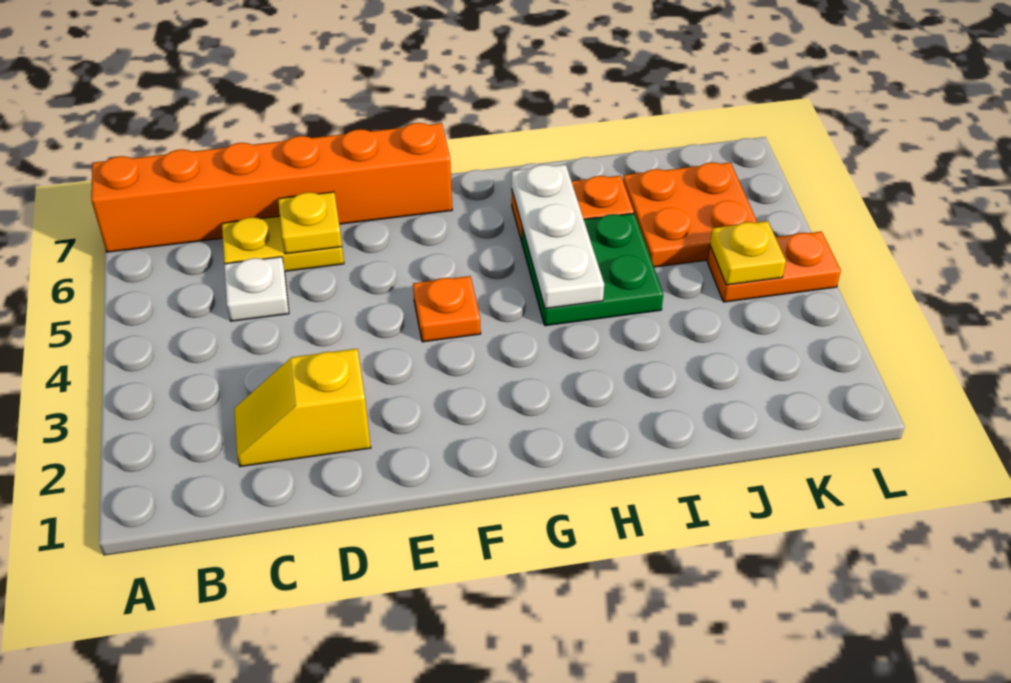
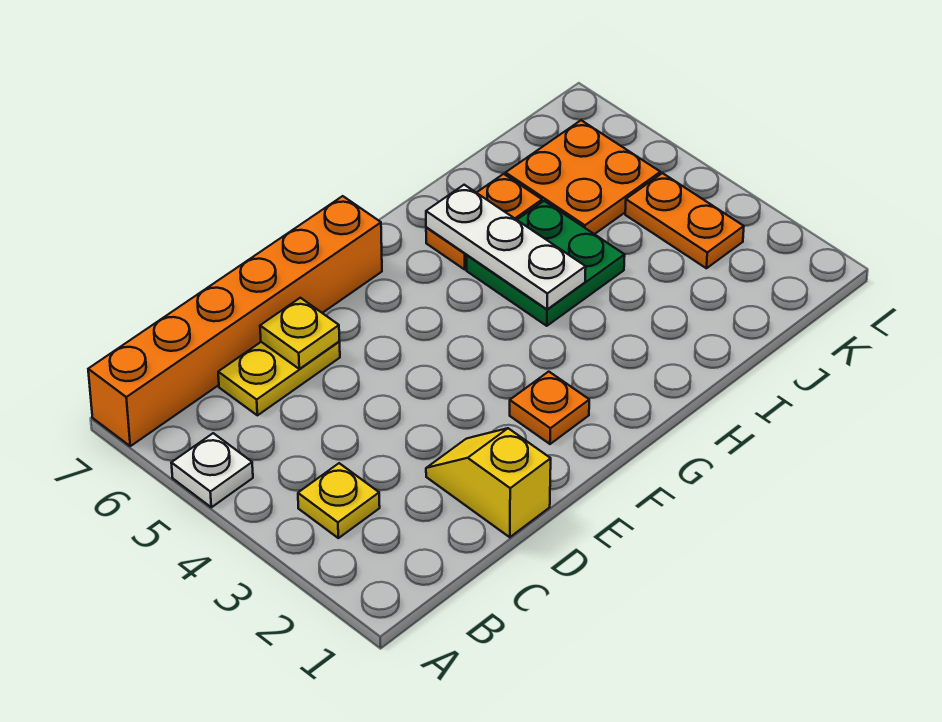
yellow slope C2:D2 level 1 top D -> yellow slope D1:D2 level 1 top 1
white plate C5 level 1 -> white plate A5 level 1
orange plate F4 level 1 -> orange plate F2 level 1
orange plate K4:L4 level 1 -> orange plate K3:K4 level 1
yellow plate K4 level 2 -> yellow plate B3 level 1

